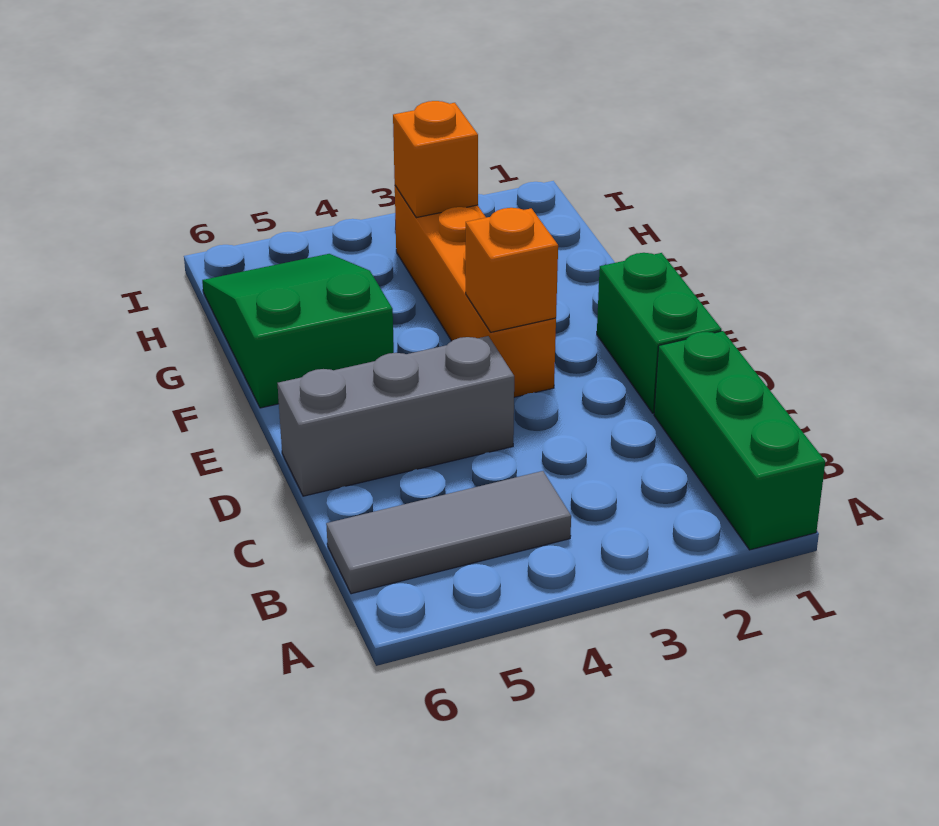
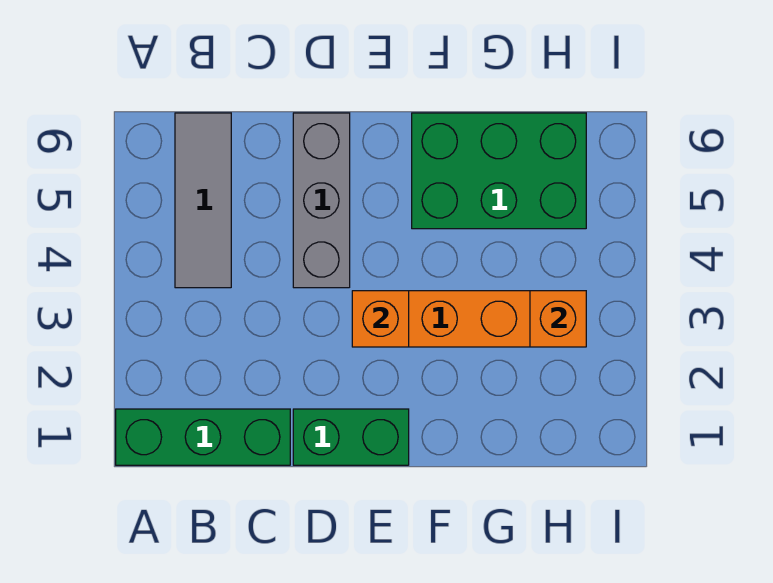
green slope F5:H6 level 1 top F -> green brick F5:H6 level 1

